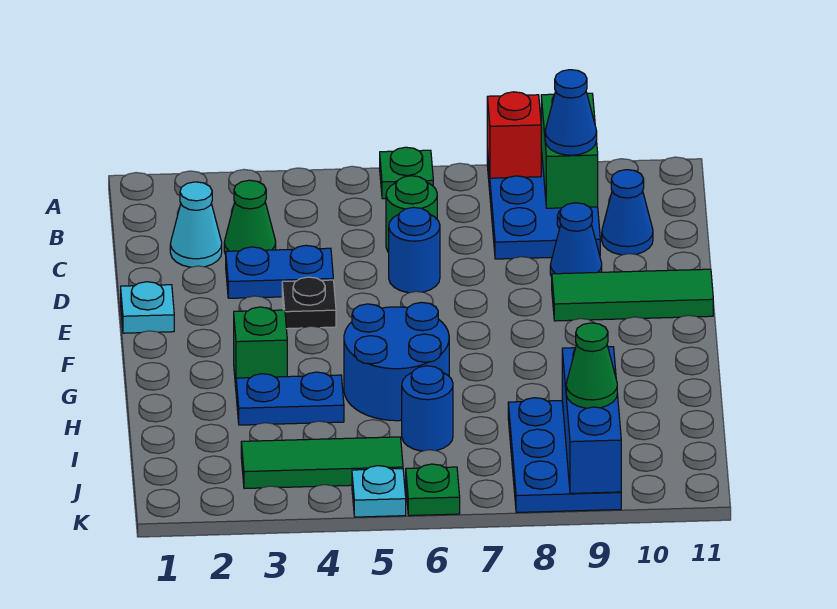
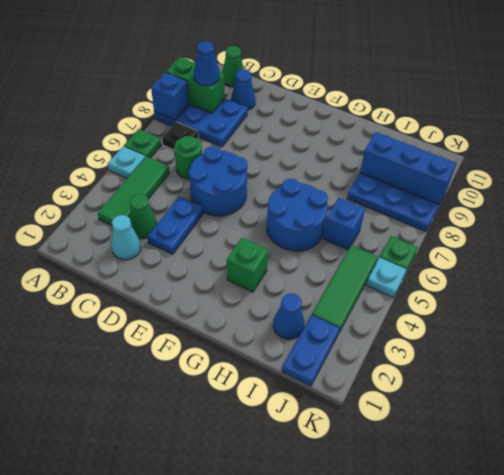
red brick A8 level 2 -> blue brick A8 level 2
blue round brick D6 level 1 -> blue round brick D5:E6 level 1
blue cone D9 level 1 -> blue cone I2 level 1
cyan plate E1 level 1 -> cyan plate A5 level 1
black plate E4 level 1 -> black plate B7 level 1
green tile E9:E11 level 1 -> green tile B3:B5 level 1
blue plate H3:H4 level 1 -> blue plate J1:J2 level 1
blue round brick I6 level 1 -> blue brick I6 level 1
green cone J9 level 3 -> green cone B11 level 1

